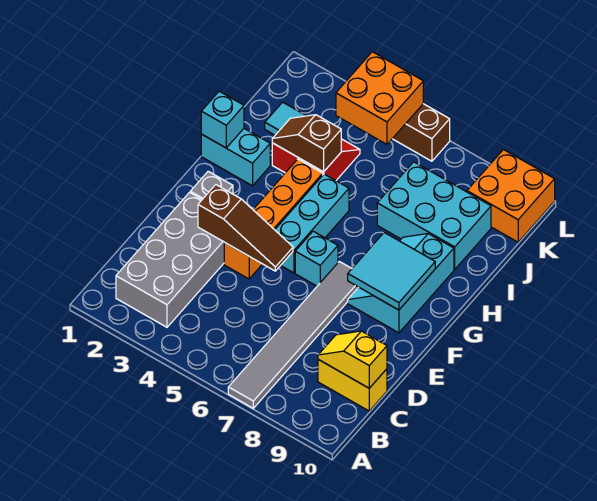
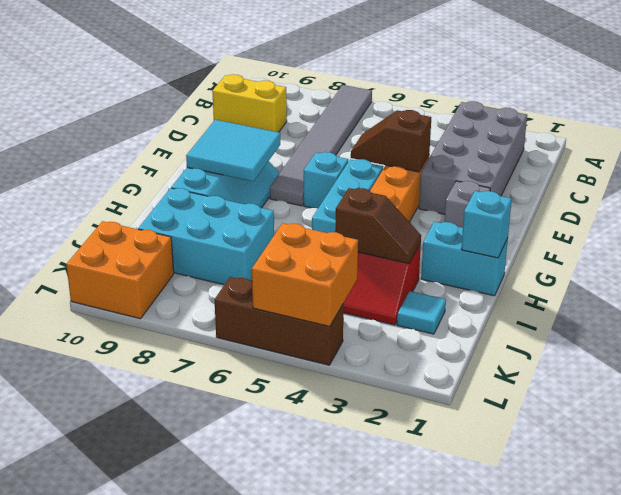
yellow slope C9:C10 level 2 top 10 -> none
brown slope E3:E5 level 2 top 3 -> brown slope E4:E5 level 2 top 4

